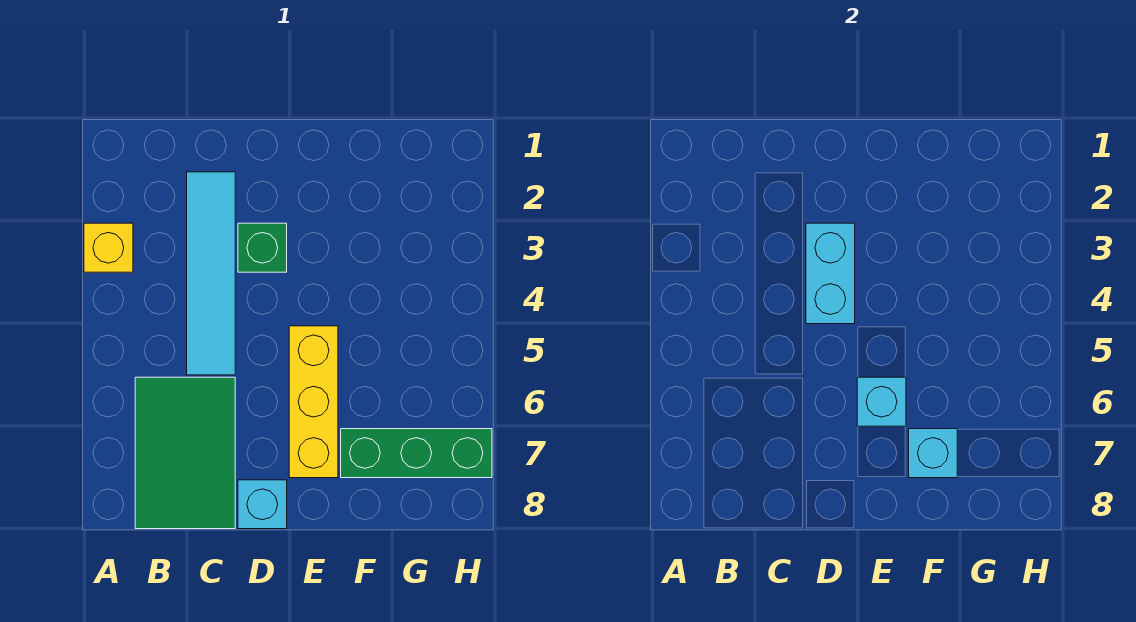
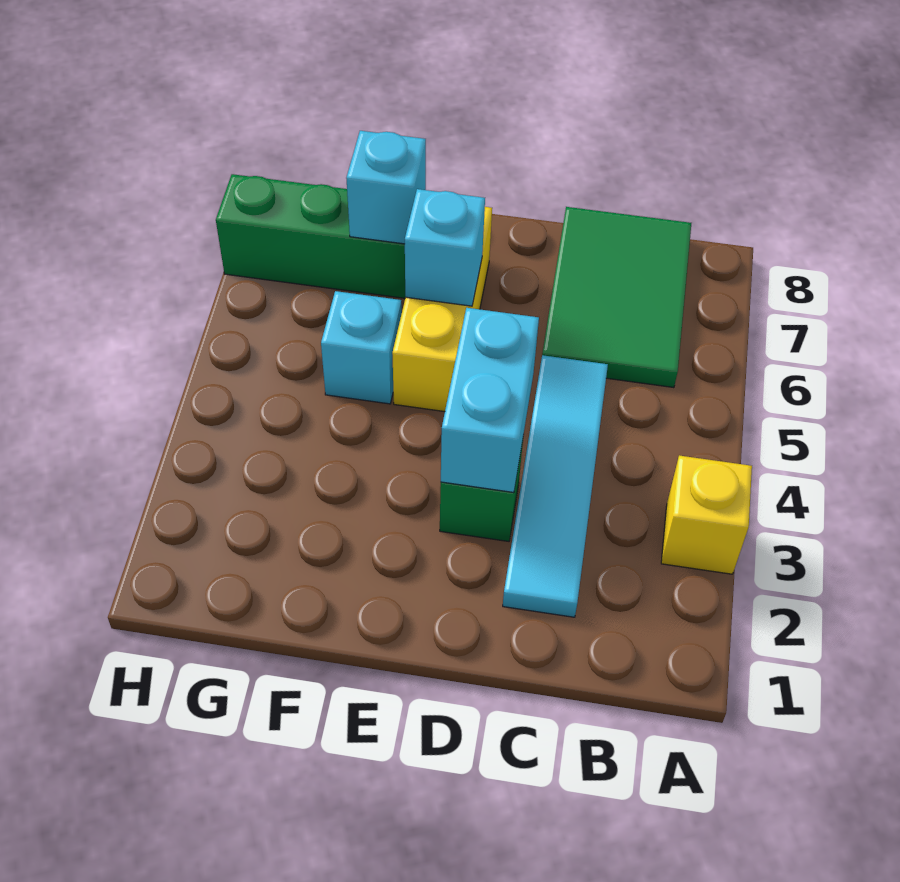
cyan brick D8 level 1 -> cyan brick F5 level 1

